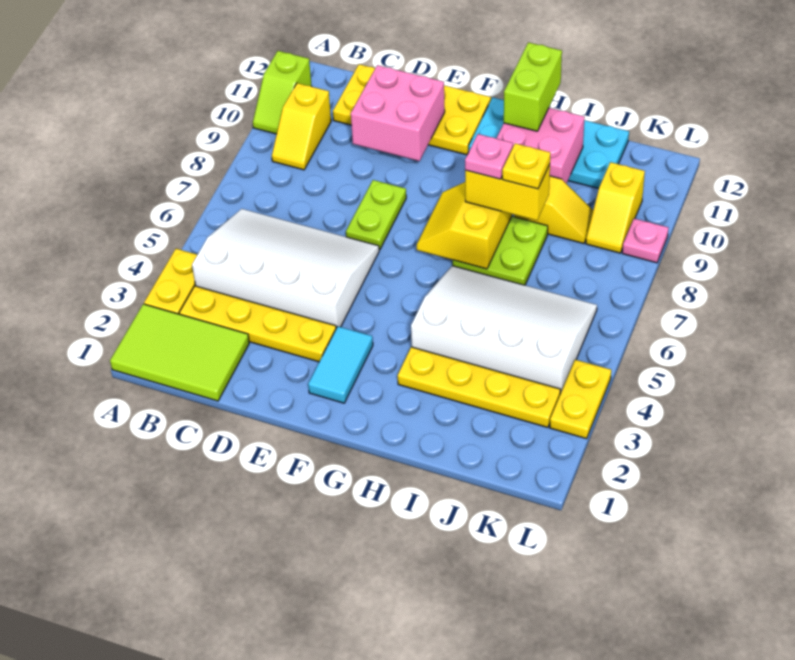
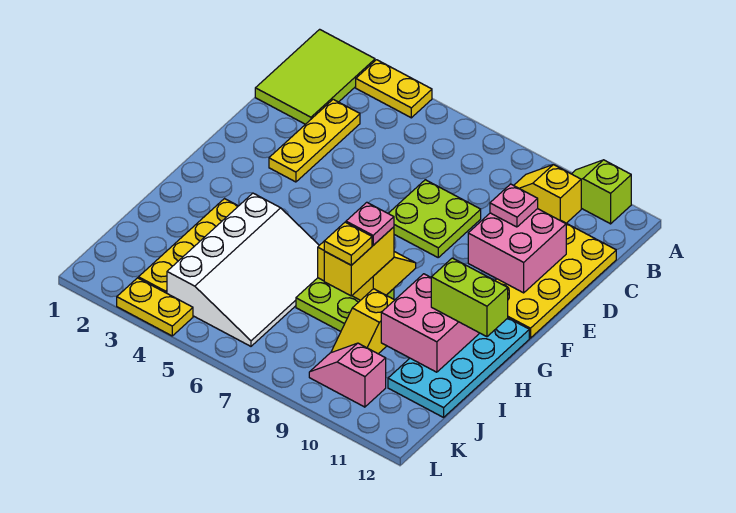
yellow plate B3:E3 level 1 -> yellow plate C3:E3 level 1
white slope B4:E6 level 1 top 4 -> none
lime plate E7:E8 level 1 -> lime plate D7:E8 level 1
cyan tile F2:F3 level 1 -> none
yellow slope K9:K10 level 1 top 10 -> pink slope K9:K10 level 1 top 10
pink plate L9 level 1 -> pink plate D10 level 3

